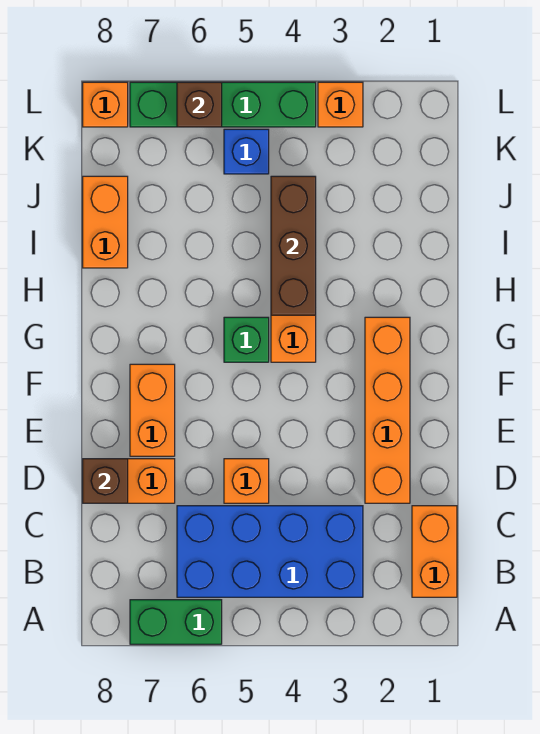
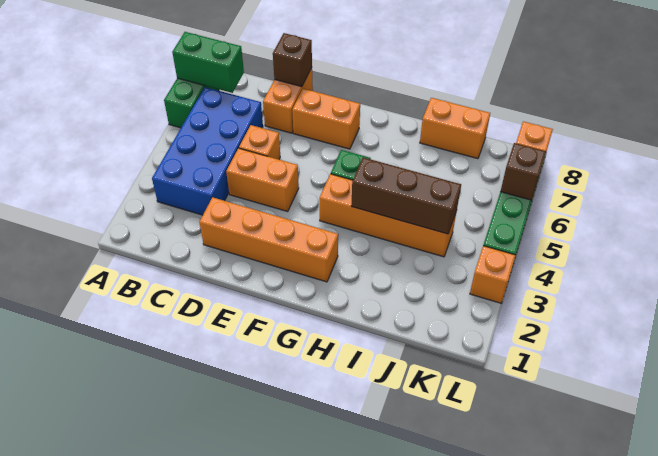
none -> green brick A7:B7 level 2
orange brick B1:C1 level 1 -> orange brick D4:E4 level 1
blue brick K5 level 1 -> none

